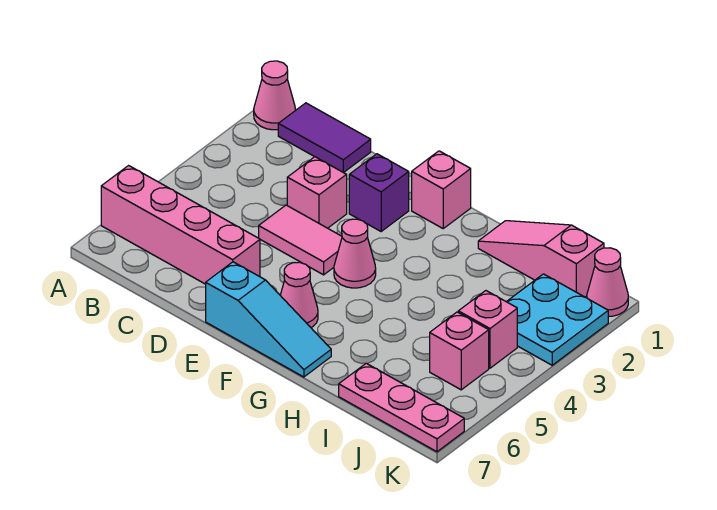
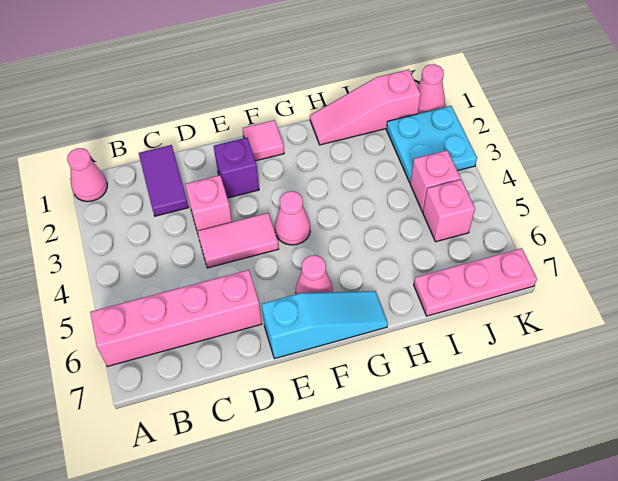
purple tile B1:C1 level 1 -> purple tile C1:C2 level 1
pink brick F1 level 1 -> pink tile F1 level 1

